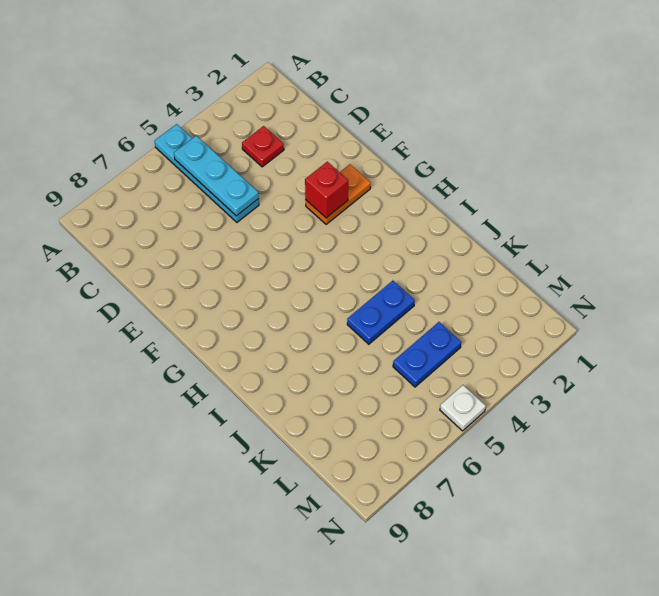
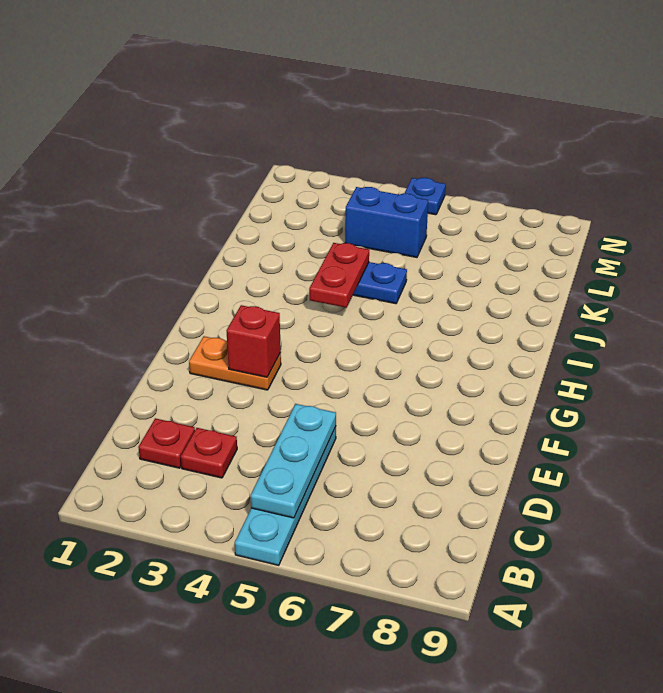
none -> red plate C2 level 1
none -> red plate I4:J4 level 2
blue plate L4:L5 level 1 -> blue brick L4:L5 level 1
white plate N5 level 1 -> blue plate N5 level 1

